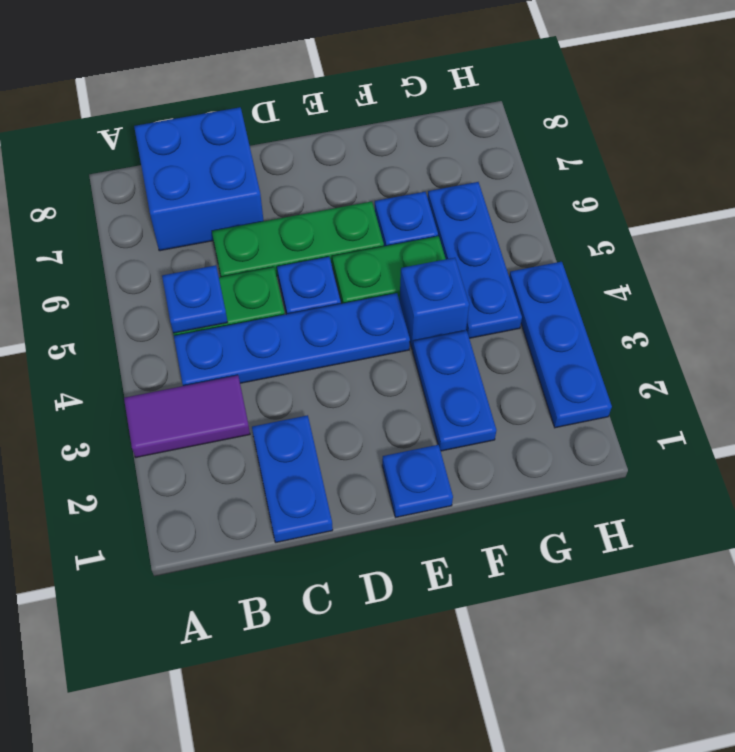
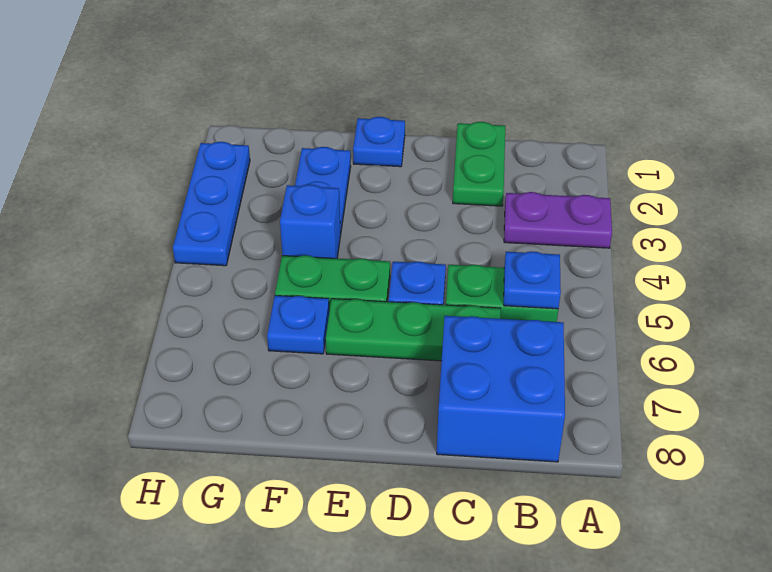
purple tile A3:B3 level 1 -> purple plate A3:B3 level 1
blue plate B4:E4 level 1 -> none
blue plate C1:C2 level 1 -> green plate C1:C2 level 1
blue plate G4:G6 level 1 -> none

